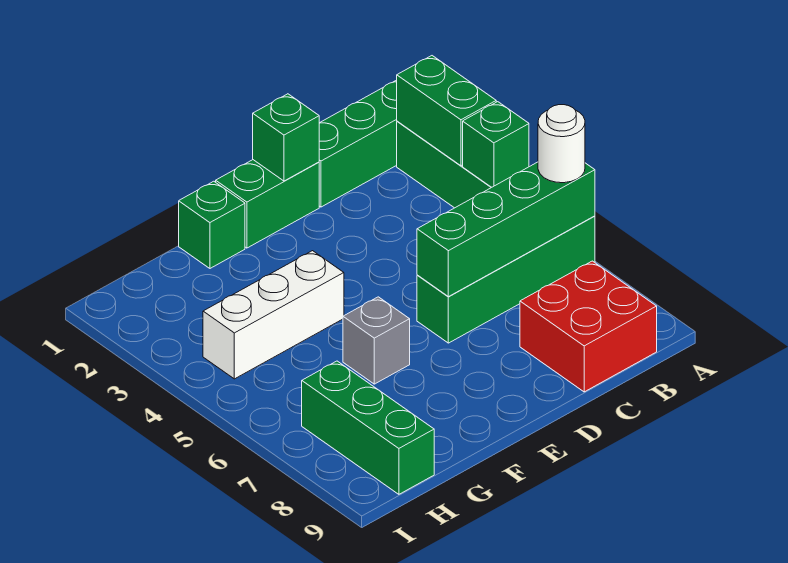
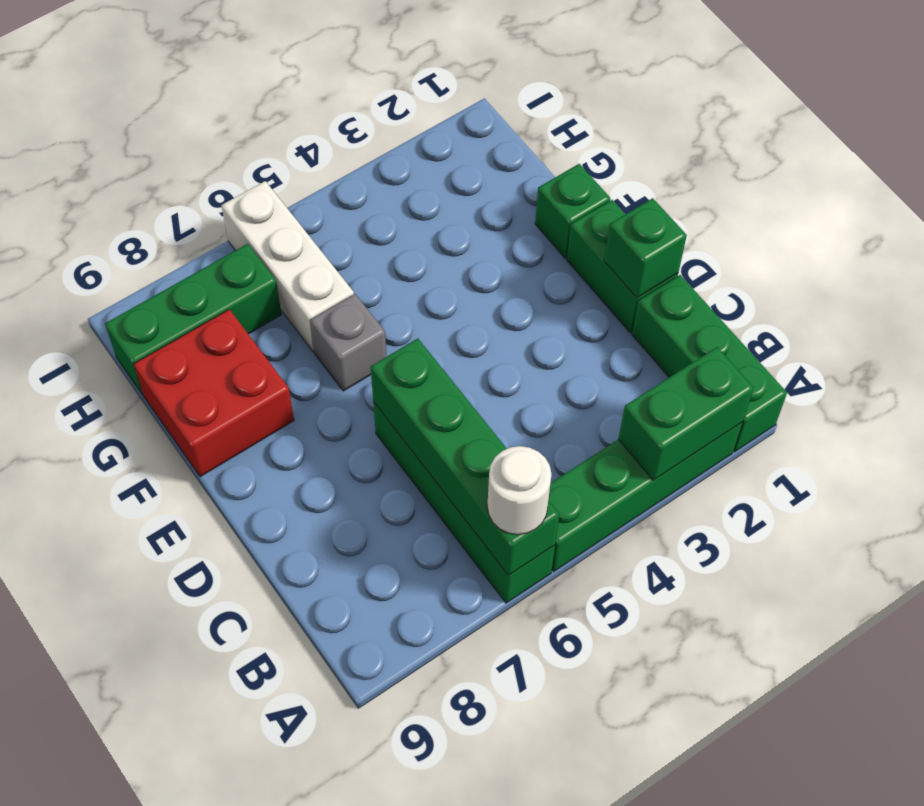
green brick A4 level 2 -> none
red brick B8:C9 level 1 -> red brick F8:G9 level 1
white brick F4:H4 level 1 -> white brick G6:I6 level 1

